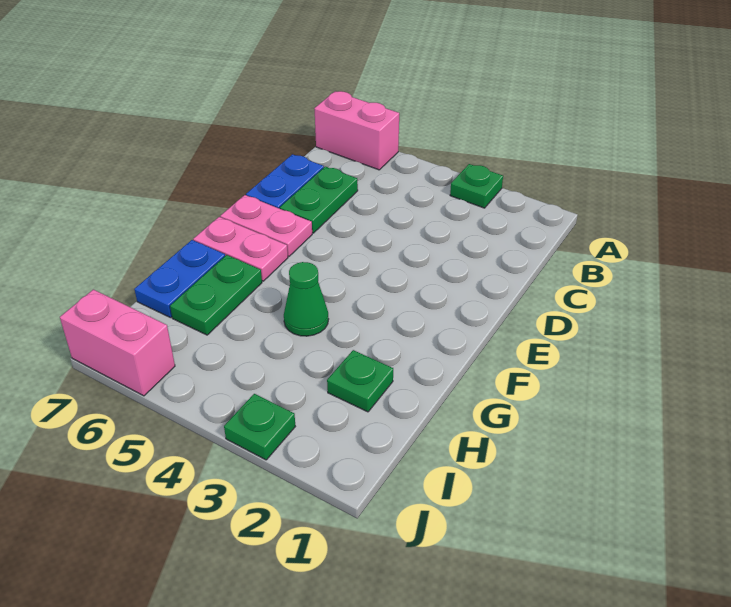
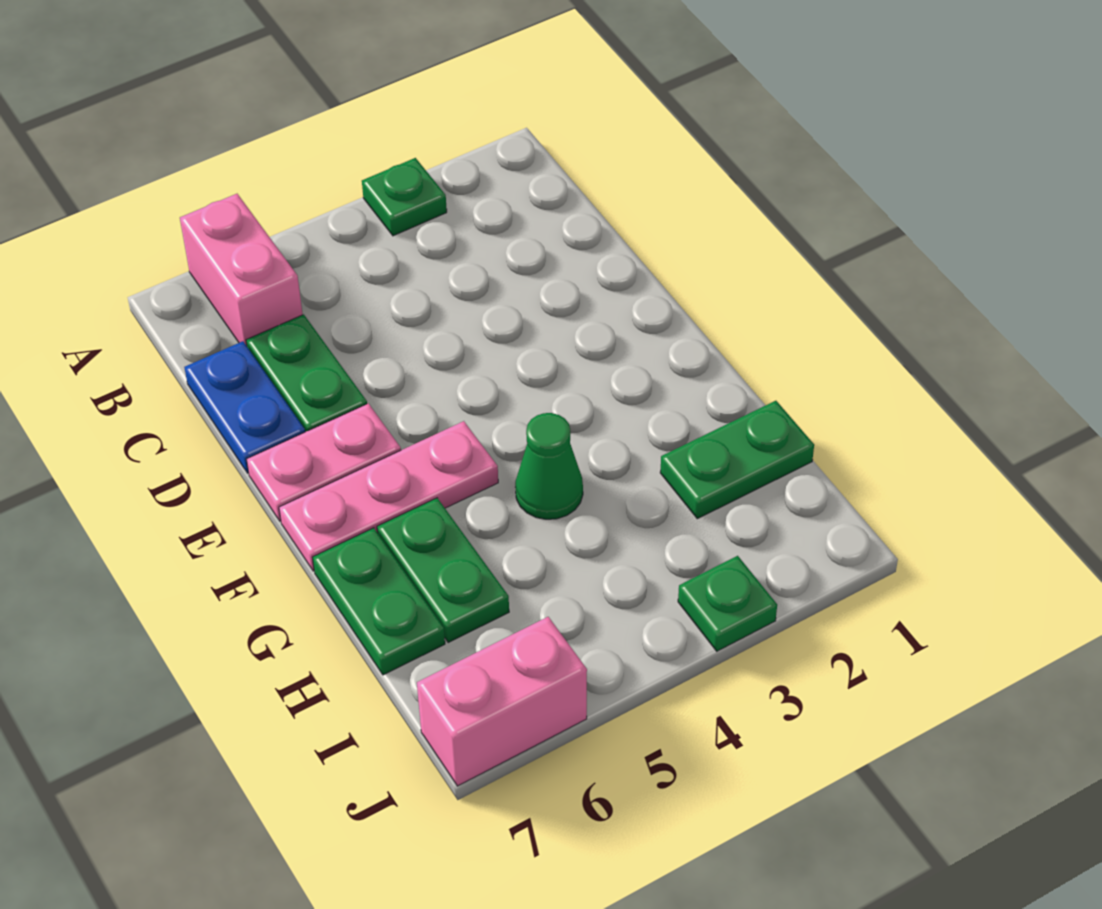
pink brick A6:A7 level 1 -> pink brick A6:B6 level 1
pink plate F6:F7 level 1 -> pink plate F5:F7 level 1
blue plate G7:H7 level 1 -> green plate G7:H7 level 1
green plate H2 level 1 -> green plate H1:H2 level 1

